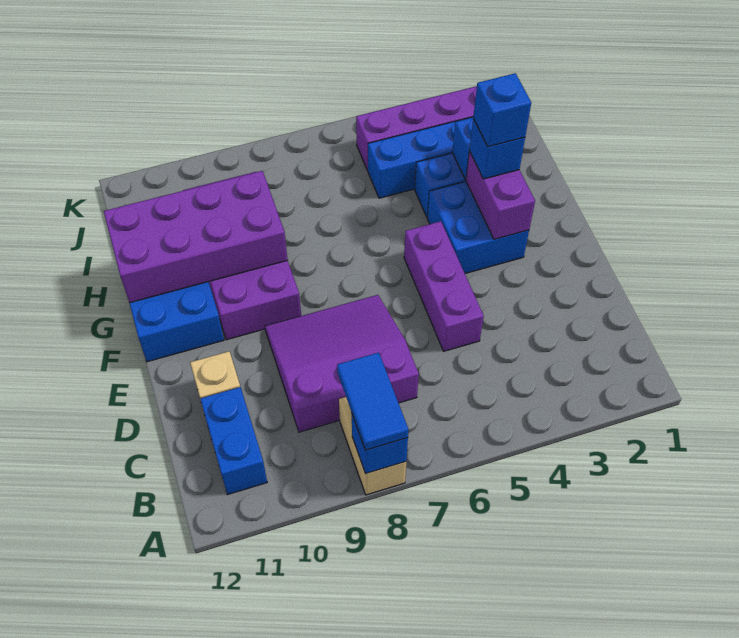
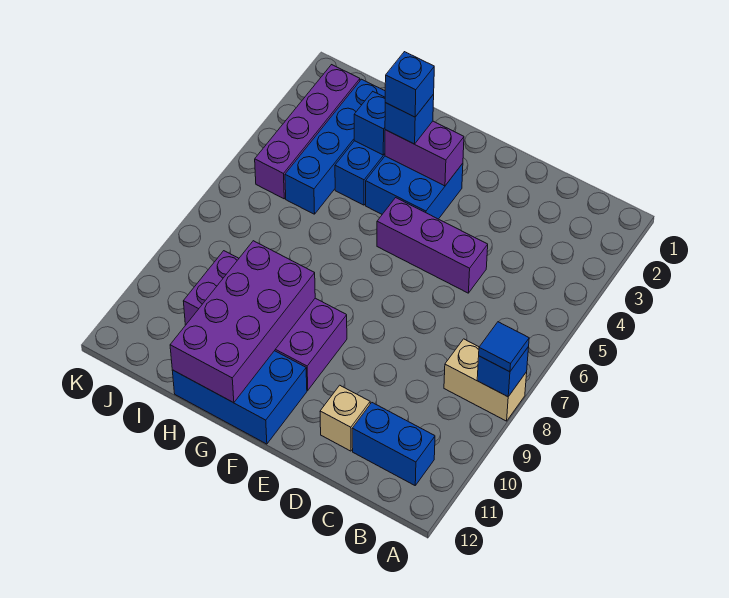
blue tile A8:B8 level 3 -> blue tile A8 level 3
purple slope C7:E9 level 1 top C -> none

